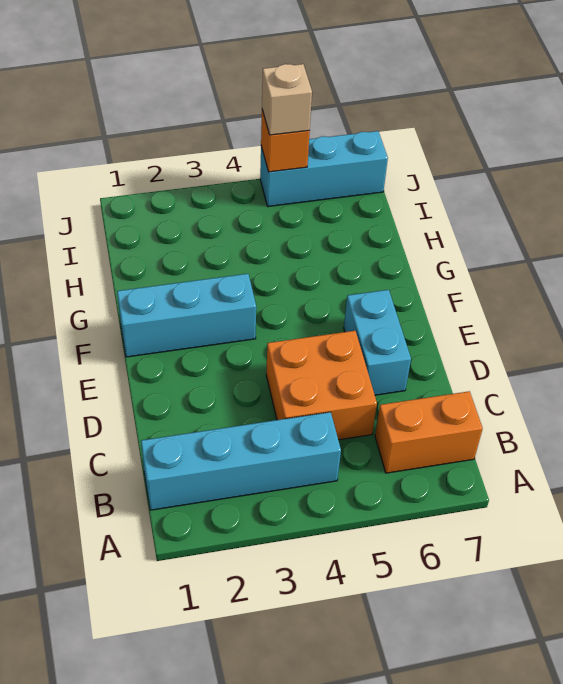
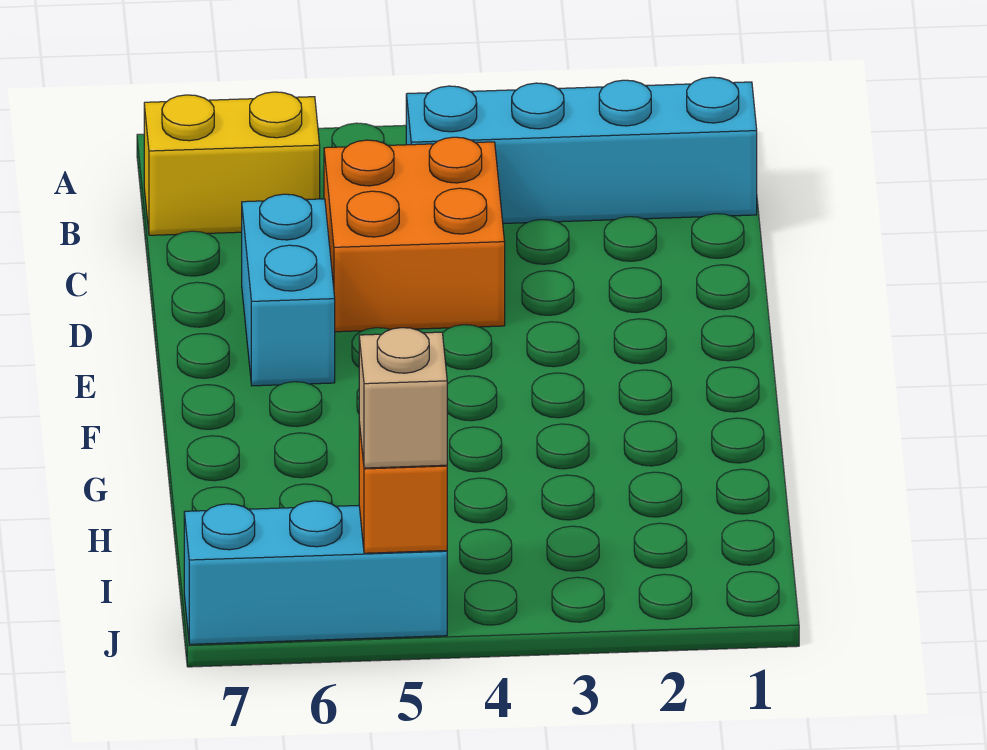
orange brick B6:B7 level 1 -> yellow brick B6:B7 level 1
cyan brick F1:F3 level 1 -> none

